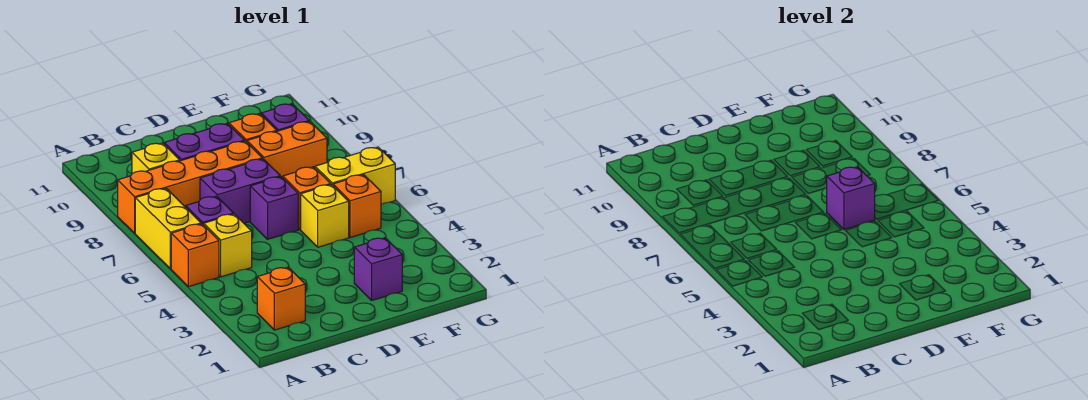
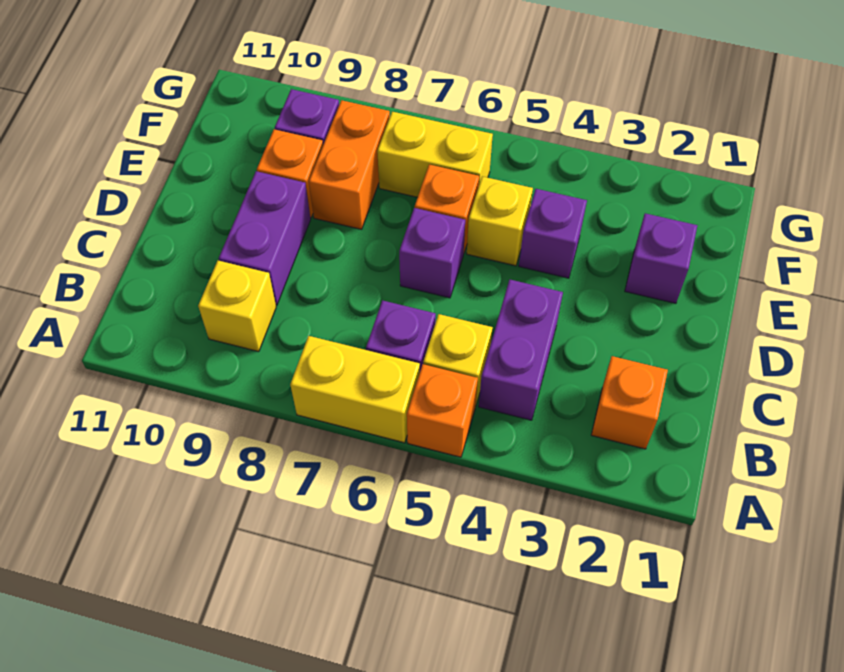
orange brick A8:D8 level 1 -> none
purple brick C7:D7 level 1 -> purple brick B4:C4 level 1
purple brick E6 level 2 -> purple brick E4 level 1
orange brick F5 level 1 -> none
yellow brick F6:G6 level 1 -> yellow brick F6:F7 level 1

